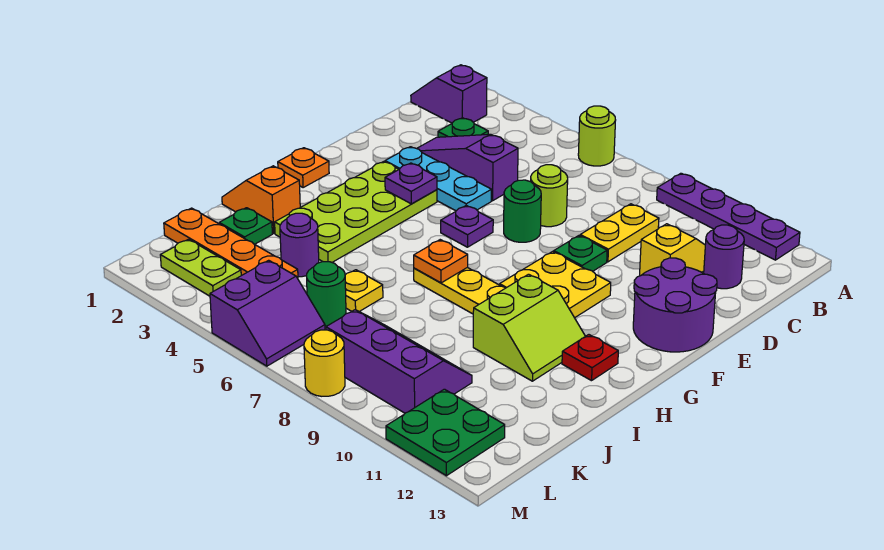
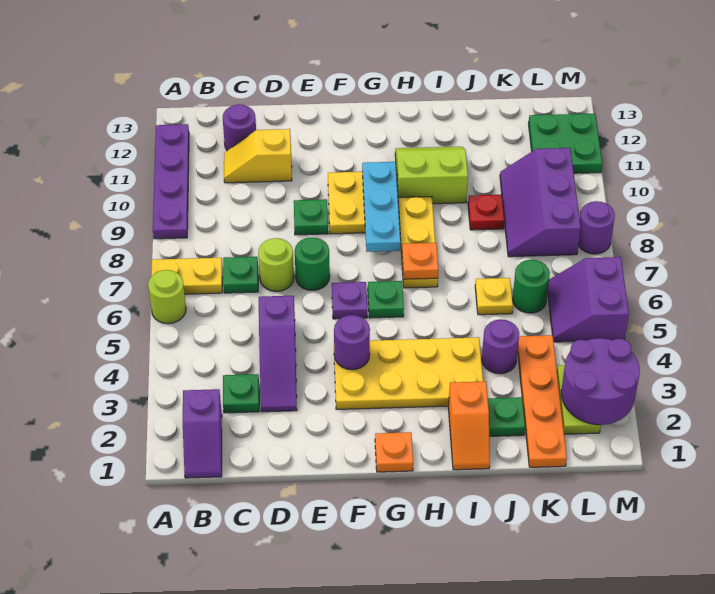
none -> green plate C7 level 1
yellow plate C9:D9 level 1 -> yellow plate A7:B7 level 1
cyan plate E3:E5 level 1 -> cyan plate G8:G10 level 2
purple round brick E12:F13 level 1 -> purple round brick L2:M3 level 2
lime plate F3:I4 level 1 -> yellow plate F3:I4 level 1
purple plate F4 level 2 -> purple round brick F4 level 2
none -> green plate G6 level 1
red plate H12 level 1 -> red plate J9 level 1
purple slope L5:M6 level 1 top 5 -> purple slope L5:M6 level 1 top M
yellow round brick M8 level 1 -> purple round brick M8 level 1

